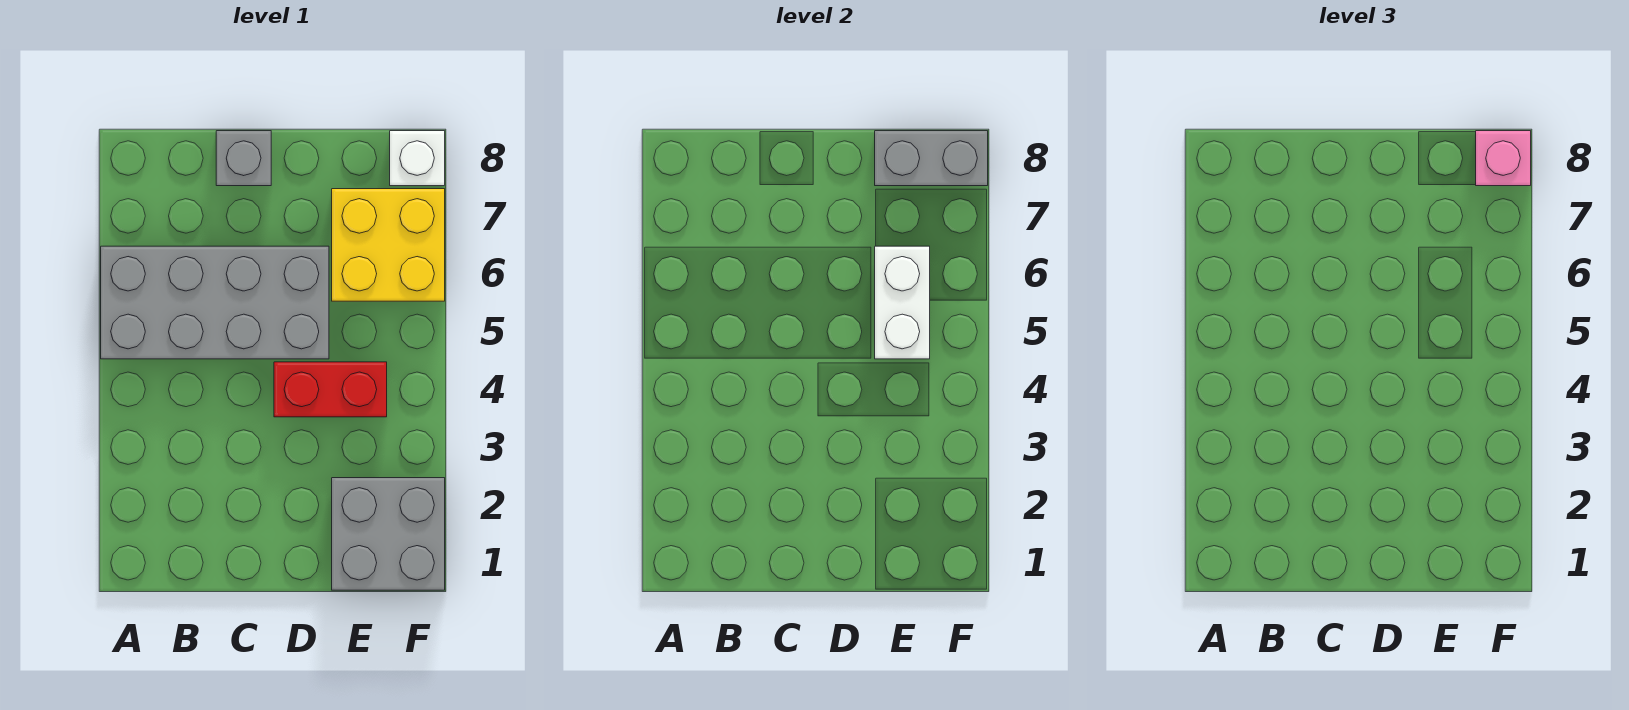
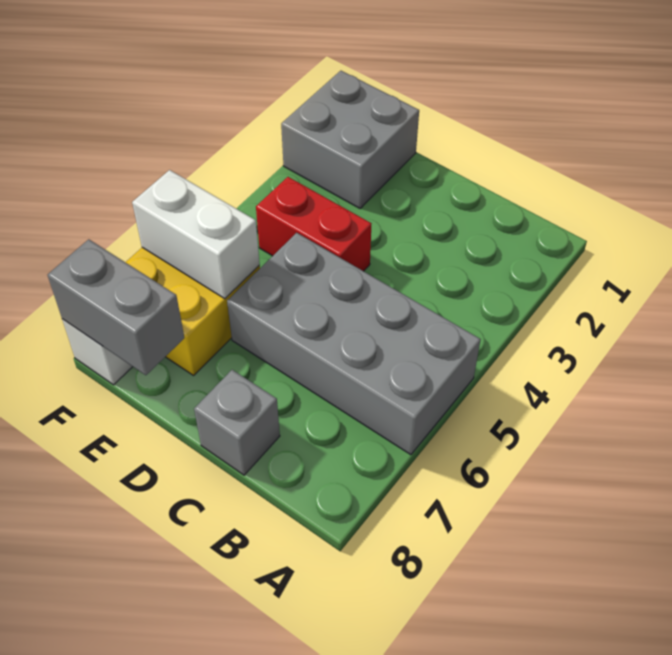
white brick E5:E6 level 2 -> white brick E6:F6 level 2
pink brick F8 level 3 -> none

